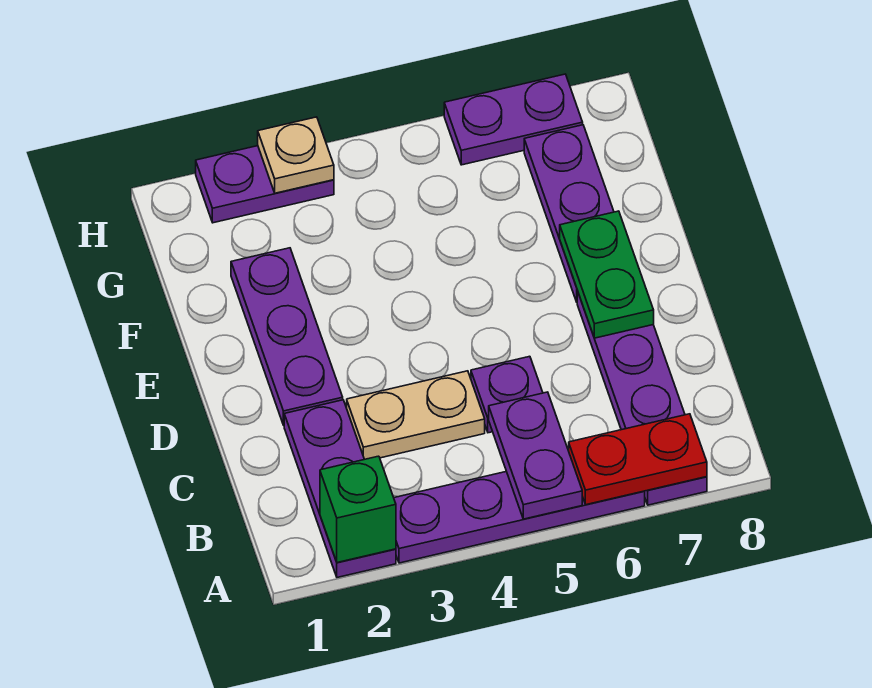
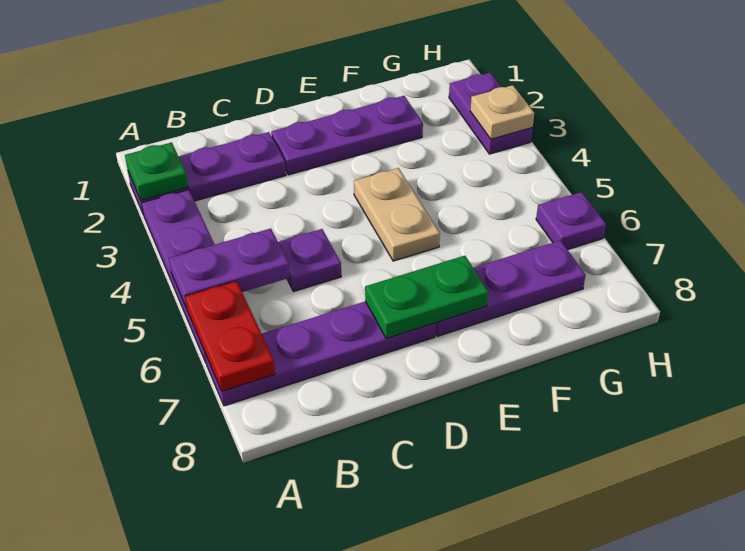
green brick A2 level 2 -> green plate A2 level 2
tan plate C3:C4 level 1 -> tan plate E4:E5 level 1
purple plate H6:H7 level 1 -> purple plate H6 level 1

